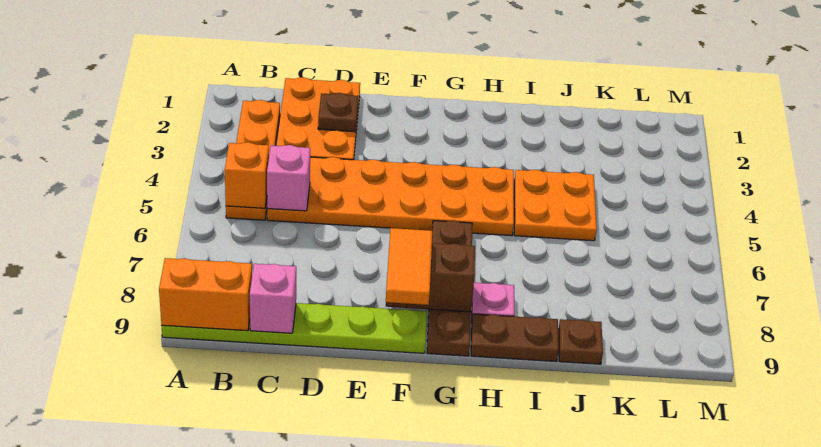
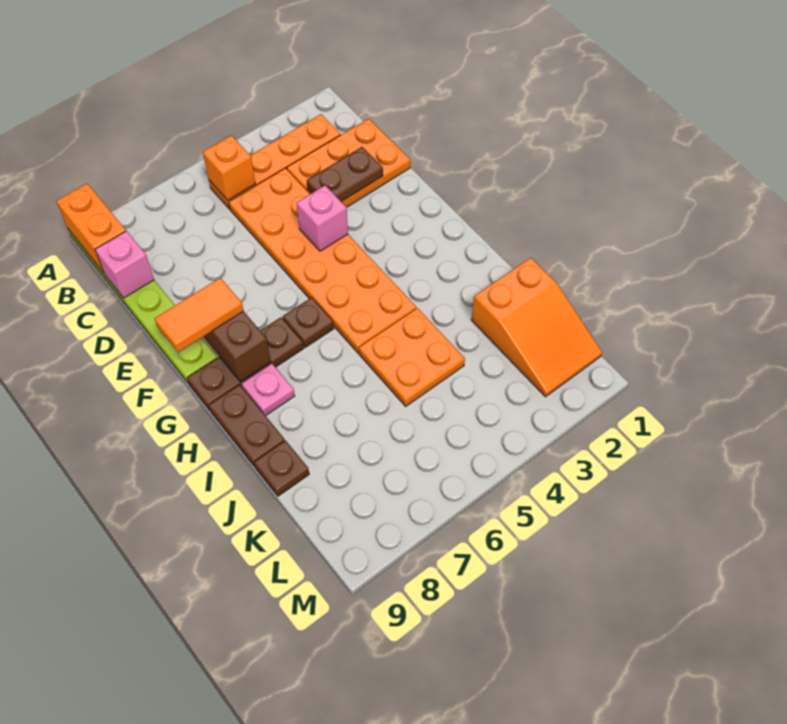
pink brick C5 level 2 -> pink brick E4 level 2
brown plate D2 level 2 -> brown plate D2:D3 level 2
none -> orange slope J1:L2 level 1 top J

